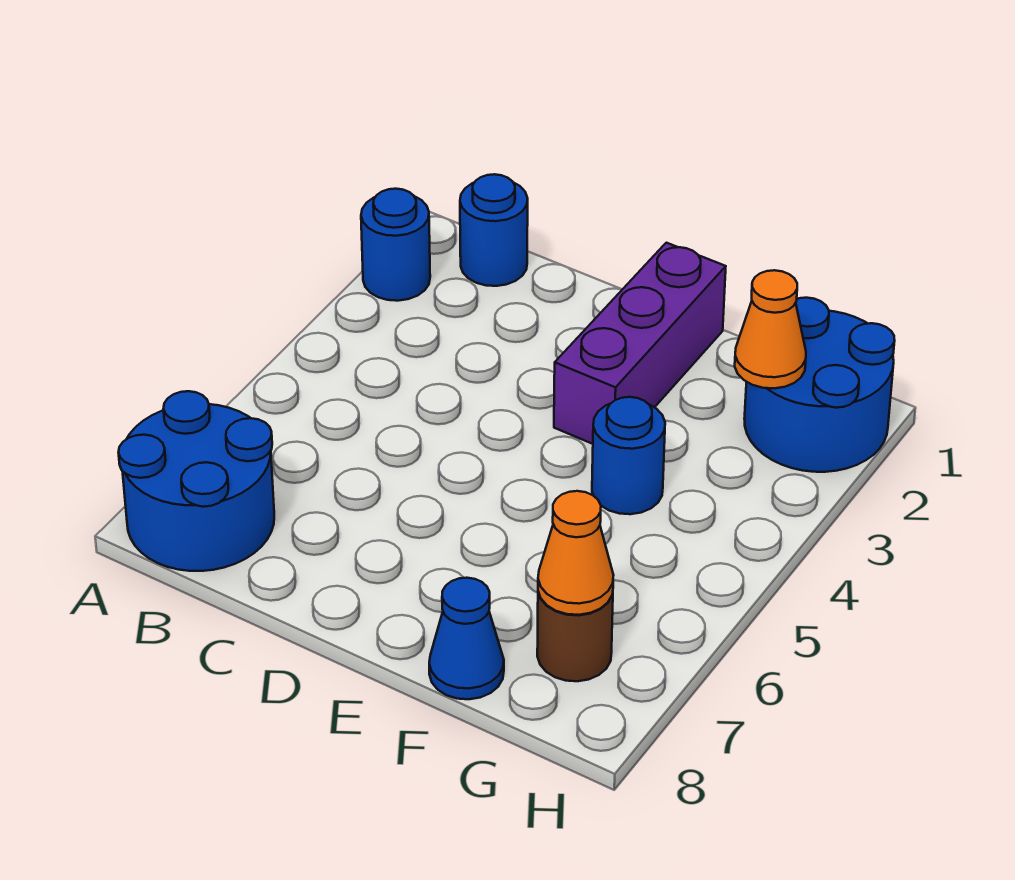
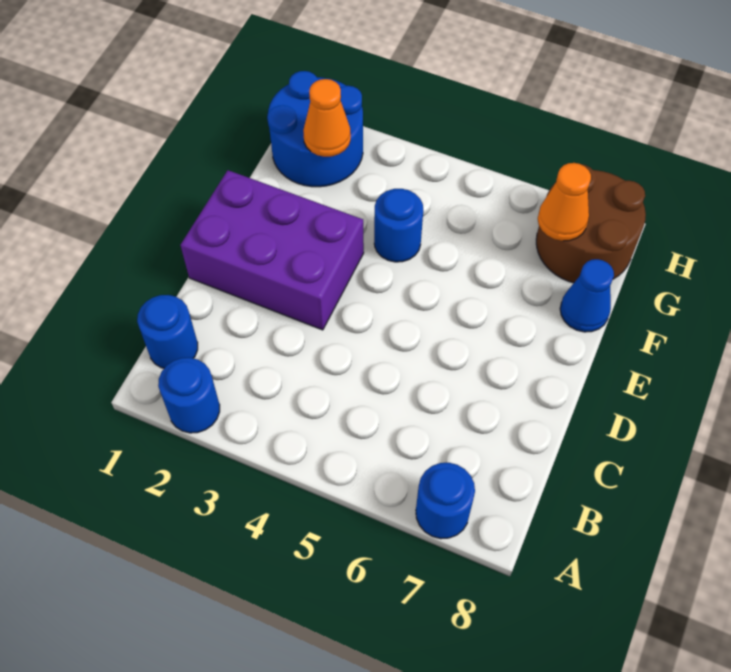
blue round brick A7:B8 level 1 -> blue round brick A7 level 1
purple brick E1:E3 level 1 -> purple brick D1:E3 level 1
brown round brick G7 level 1 -> brown round brick G7:H8 level 1

